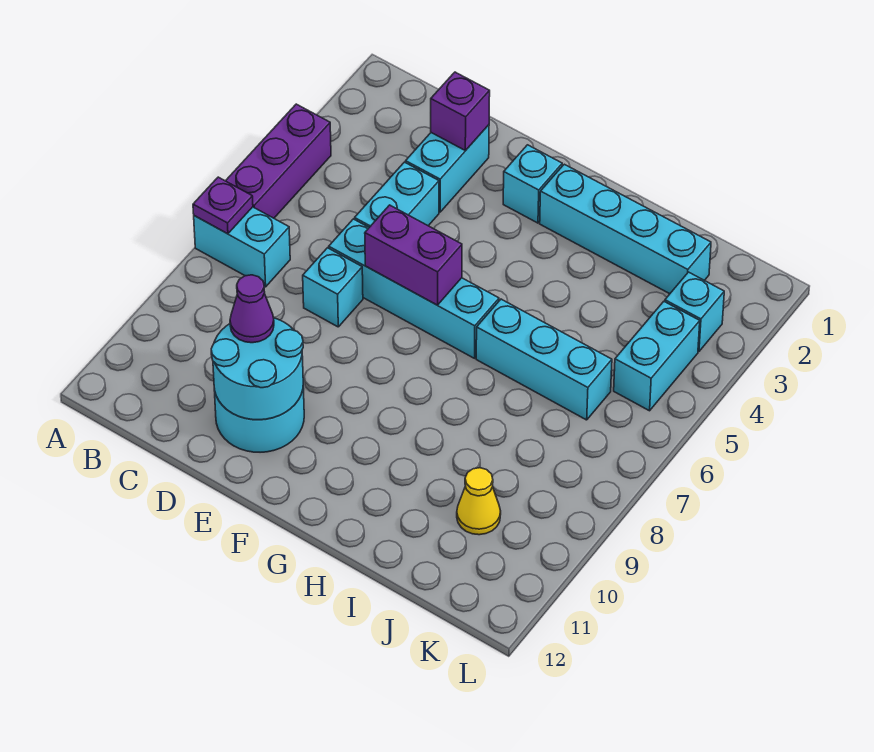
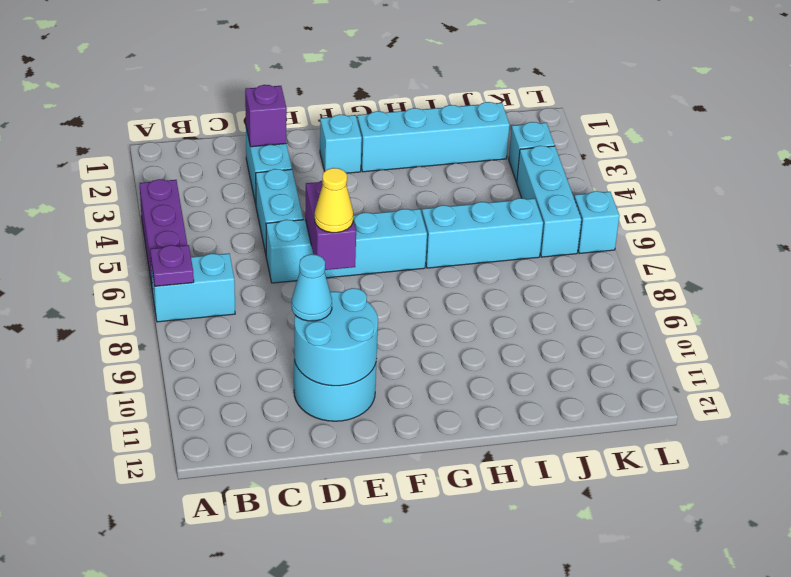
cyan brick D7 level 1 -> cyan brick L6 level 1
purple cone D10 level 3 -> cyan cone D10 level 3
purple brick E6:F6 level 2 -> purple brick E6:E7 level 2
yellow cone J10 level 1 -> yellow cone E7 level 3
cyan brick K4:K5 level 1 -> cyan brick K4:K6 level 1

